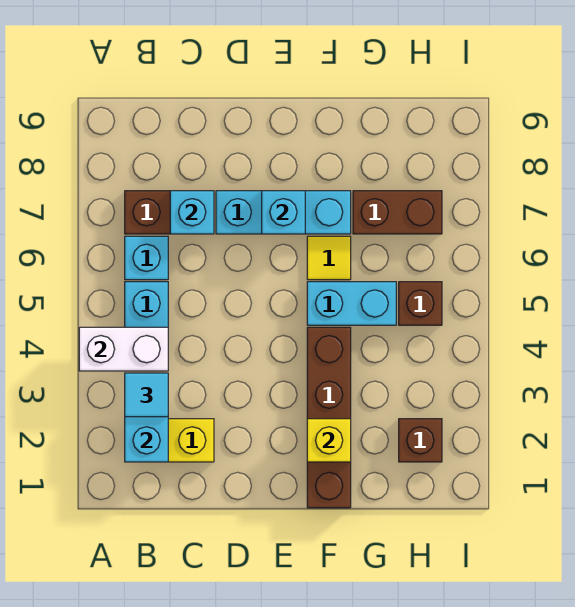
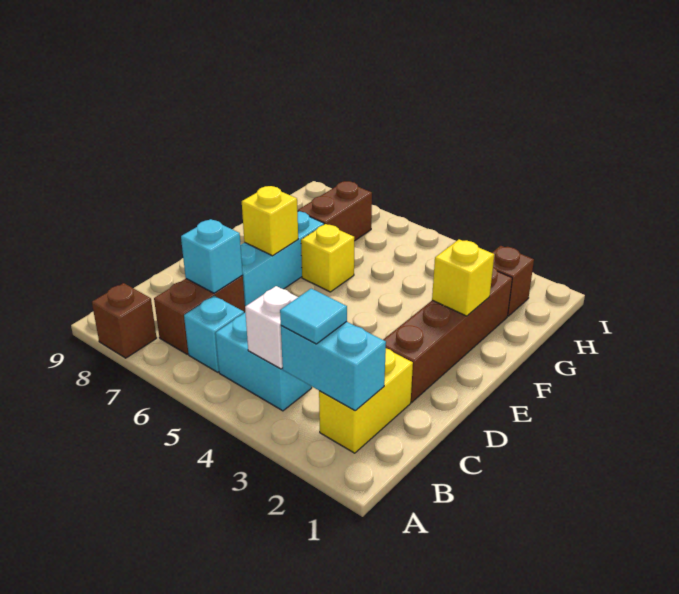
white brick A4:B4 level 2 -> white brick B4 level 2
cyan brick E7 level 2 -> yellow brick E7 level 2
brown brick F1:F4 level 1 -> brown brick D2:G2 level 1
cyan brick F5:G5 level 1 -> none
yellow tile F6 level 1 -> yellow brick F6 level 1
brown brick H5 level 1 -> brown brick A8 level 1

